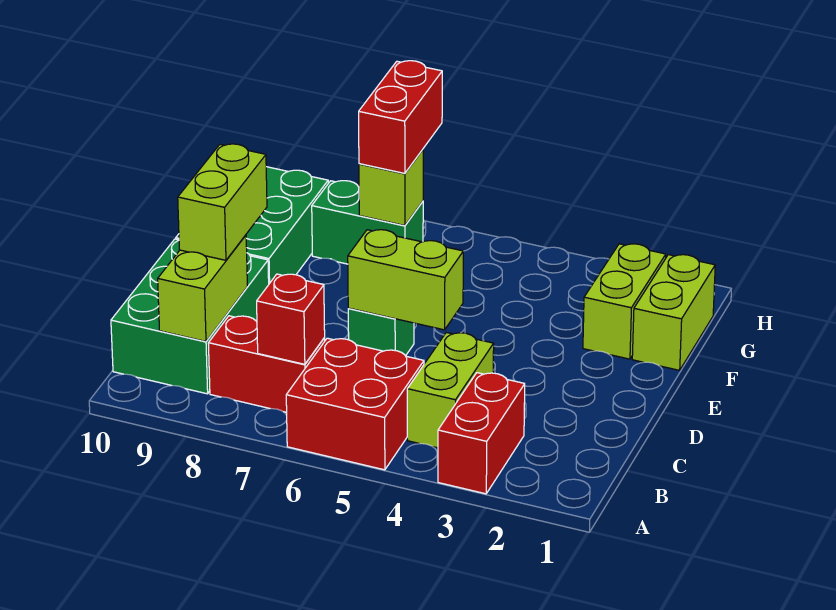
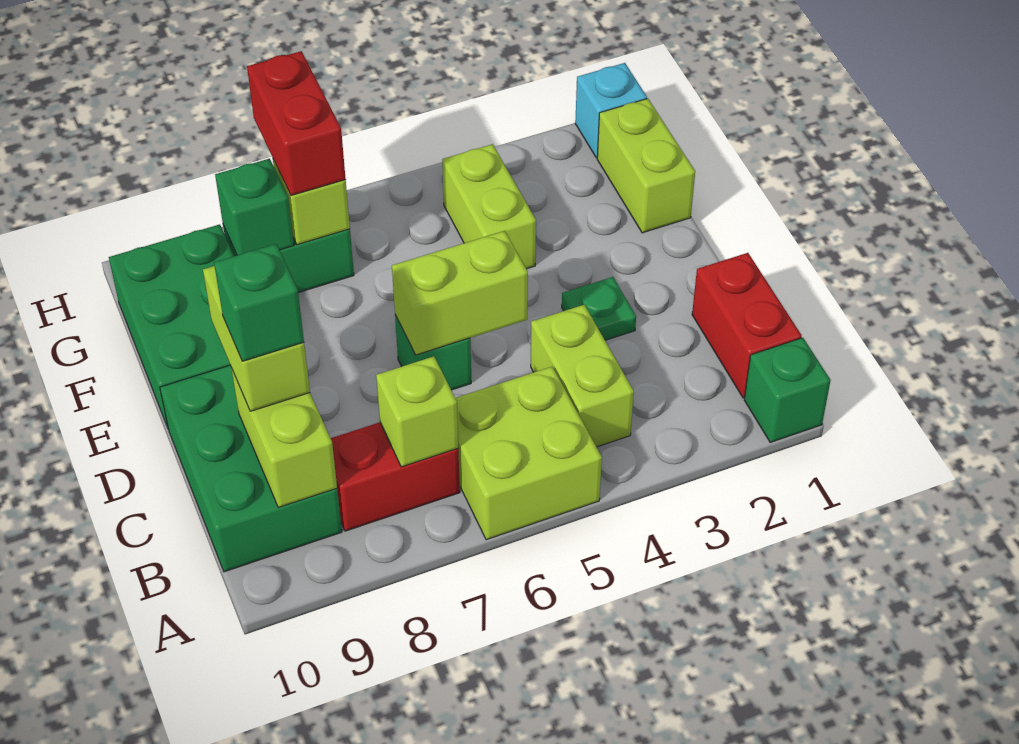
none -> green brick A1 level 1
red brick A3:B3 level 1 -> red brick B1:C1 level 1
red brick A5:B6 level 1 -> lime brick A5:B6 level 1
red brick B7 level 2 -> lime brick B7 level 2
none -> green brick C9 level 4
none -> green plate D3 level 1
lime brick F2:G2 level 1 -> lime brick F4:G4 level 1
none -> green brick G8 level 2
none -> cyan brick H1 level 1

